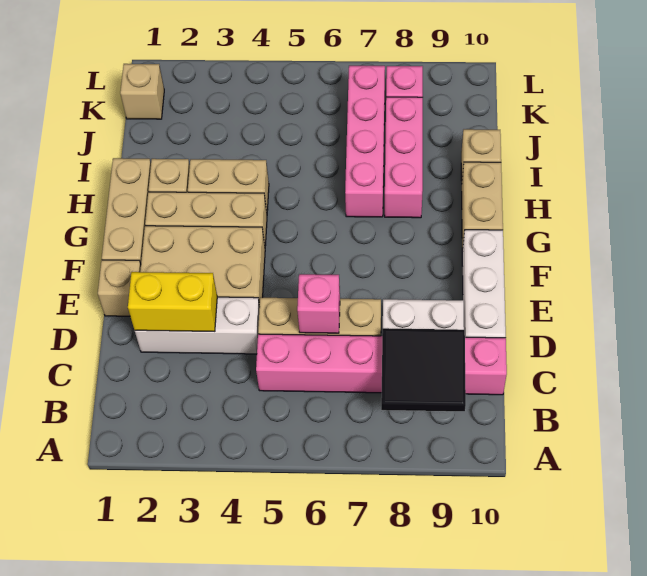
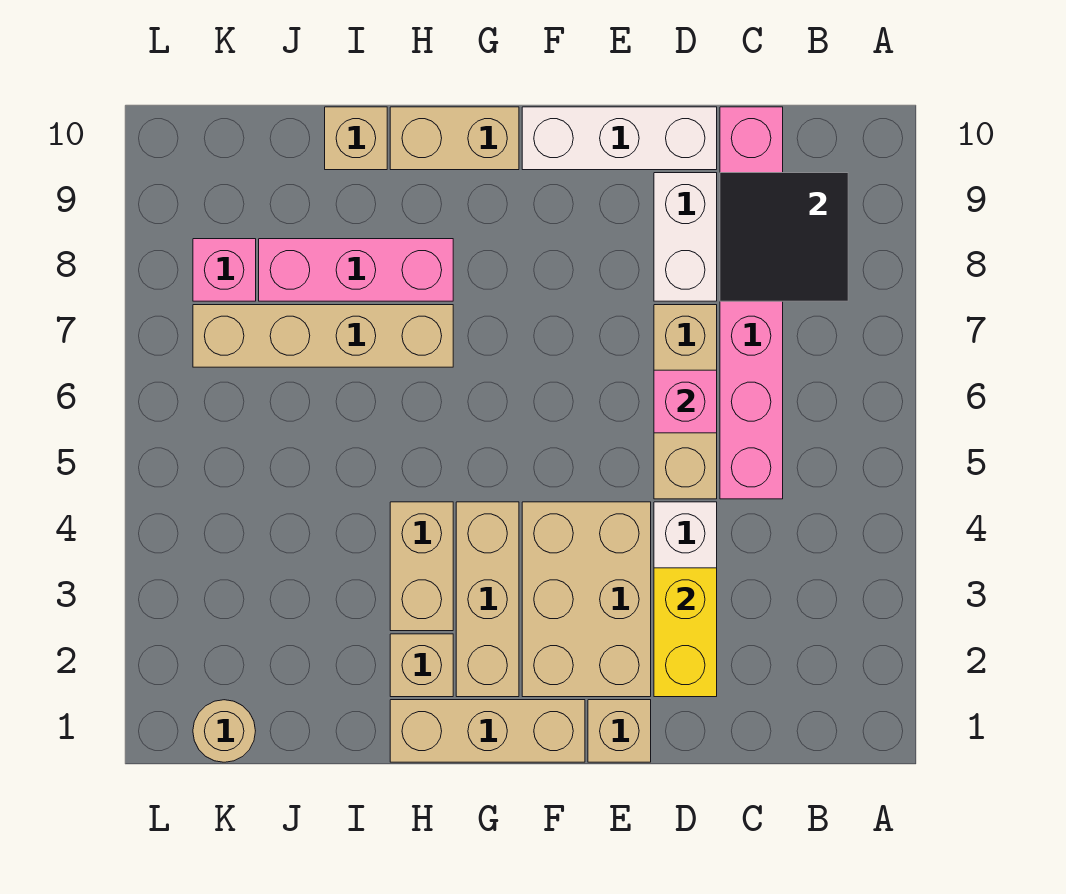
pink brick H7:K7 level 1 -> tan brick H7:K7 level 1
tan brick K1 level 1 -> tan round brick K1 level 1

